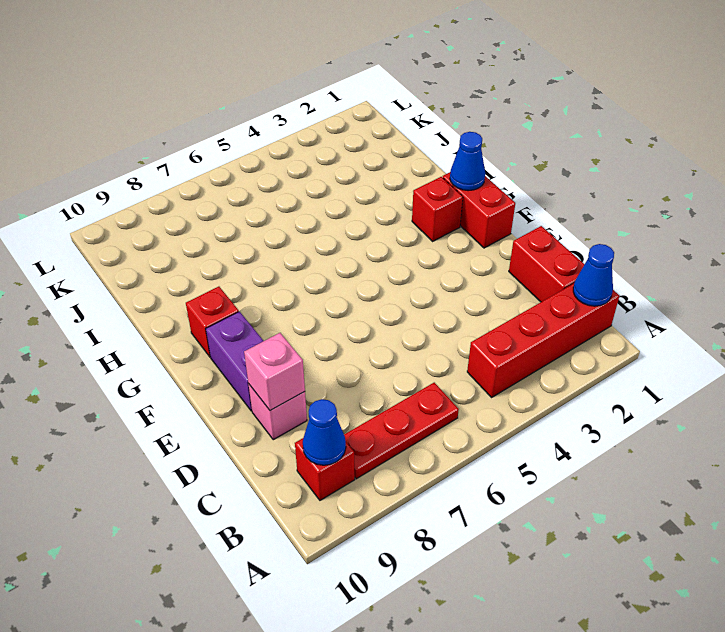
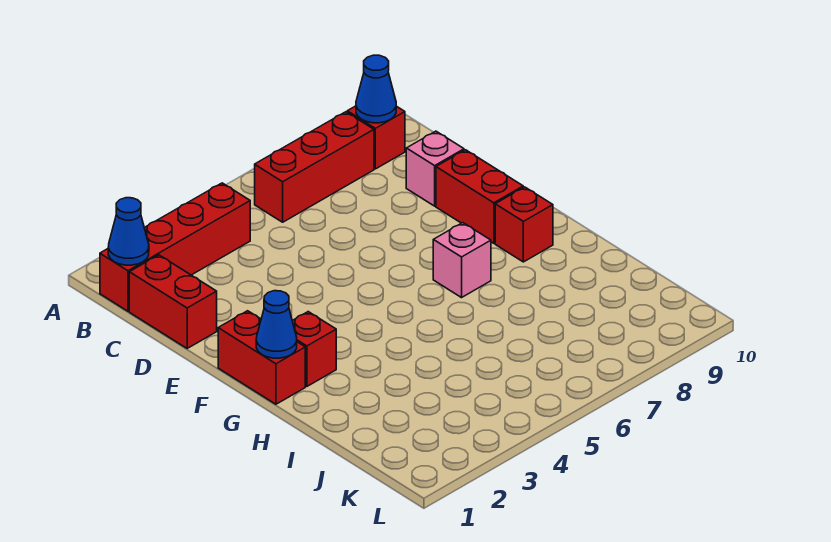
red plate B6:B8 level 1 -> red brick B6:B8 level 1
pink brick D9 level 2 -> pink brick G7 level 1
purple brick E9:F9 level 1 -> red brick E9:F9 level 1

